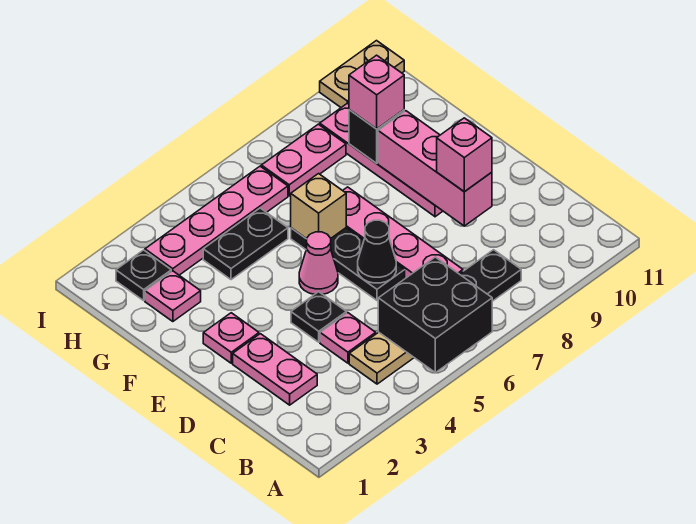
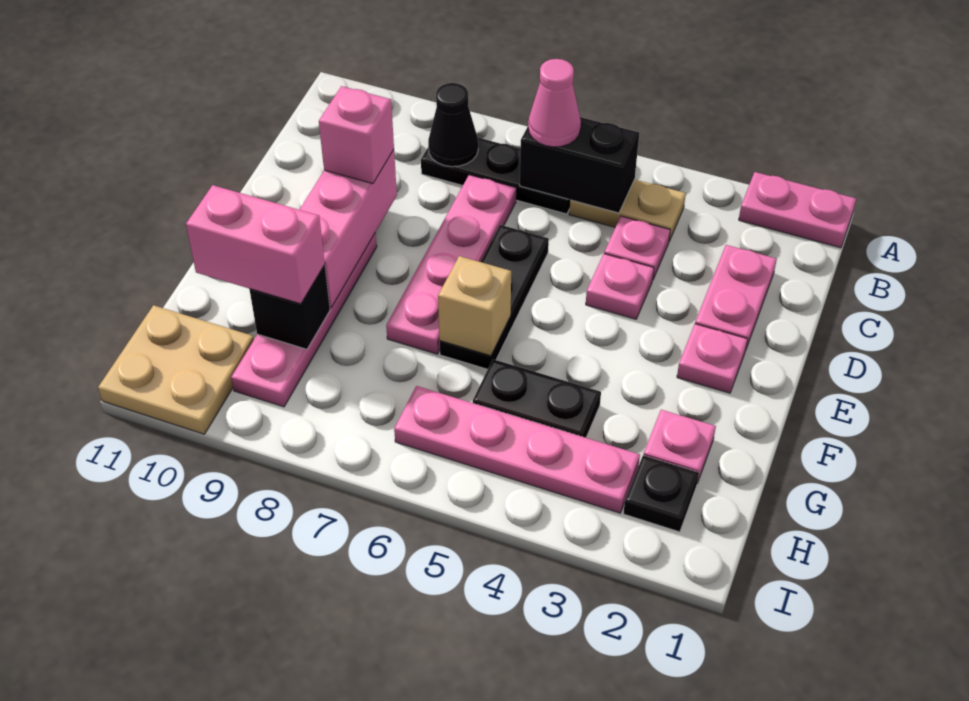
black brick A5:B6 level 2 -> black brick B5:B6 level 2
black plate D4 level 1 -> pink plate D4 level 1
black cone D6 level 2 -> black cone B8 level 2
pink cone E5 level 1 -> pink cone B6 level 3
pink brick G9 level 3 -> pink brick G9:G10 level 3
pink plate H7:H8 level 1 -> pink plate A1:A2 level 1
tan plate I10:I11 level 1 -> tan plate H10:I11 level 1

